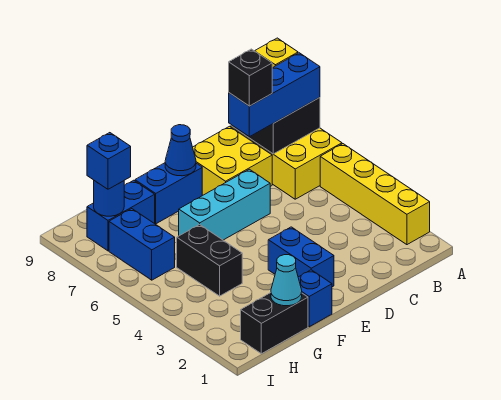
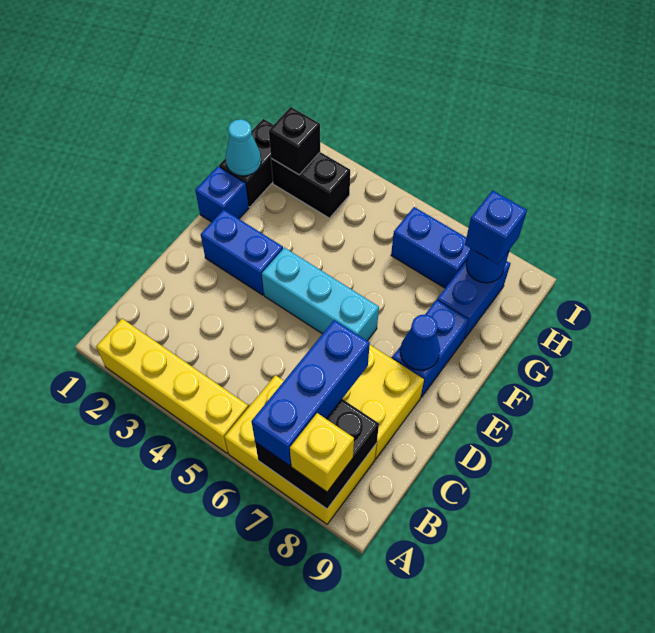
black brick C7 level 4 -> black brick H2 level 2
cyan brick D6:F6 level 1 -> cyan brick E4:E6 level 1
black brick G4:G5 level 1 -> black brick H2:H3 level 1

